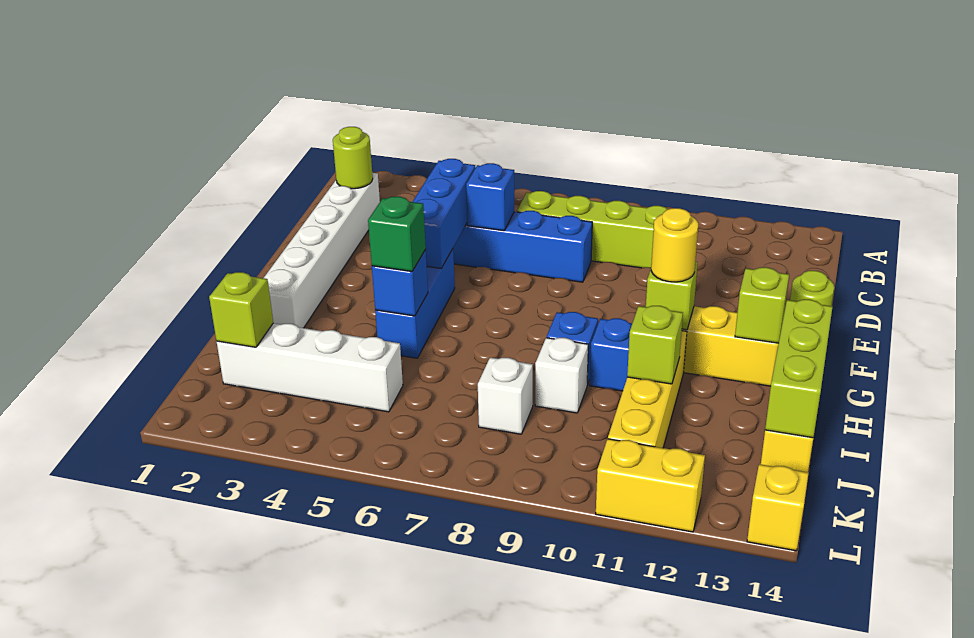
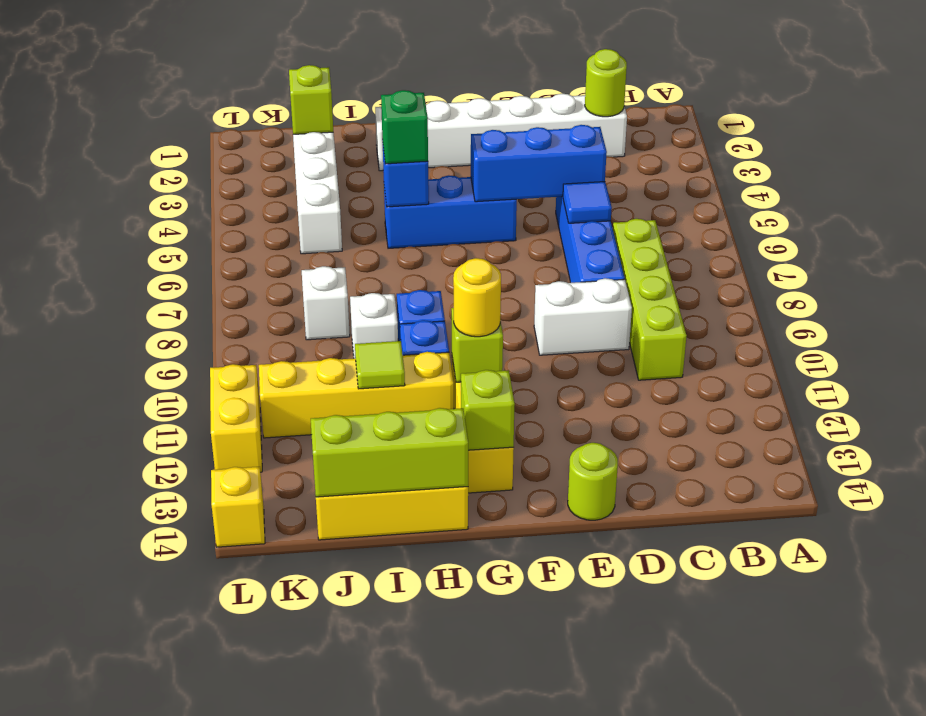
blue brick D6 level 2 -> blue tile D6 level 2
none -> white brick D9:E9 level 1
lime brick I11 level 2 -> lime tile I11 level 2

